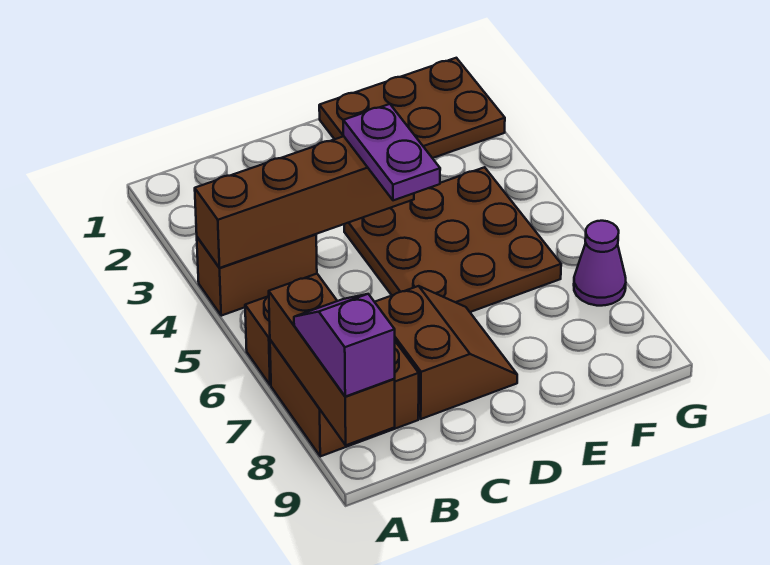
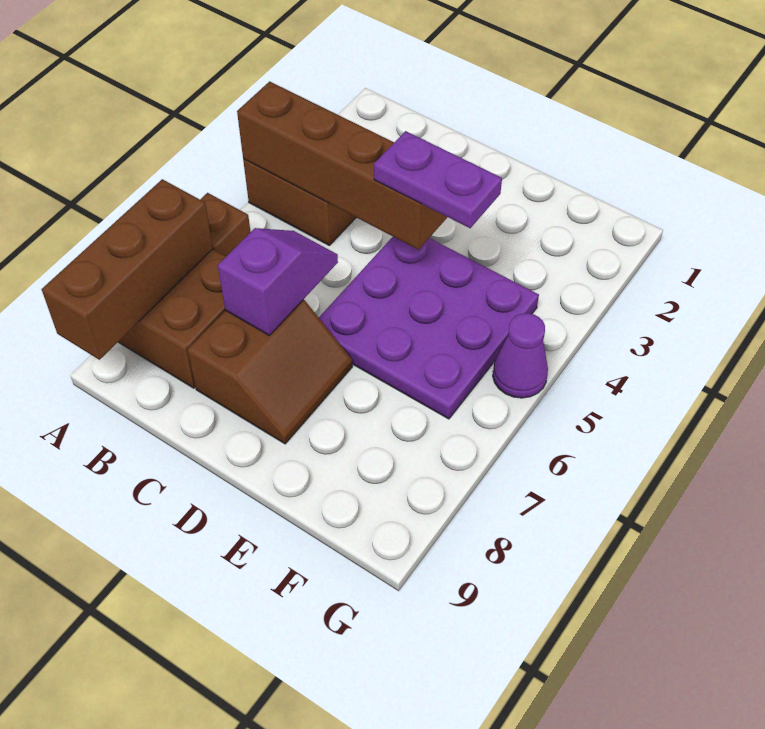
purple slope A8:A9 level 3 top 9 -> purple slope C6:C7 level 2 top 7
brown plate D4:F6 level 1 -> purple plate D4:F6 level 1
purple plate D4:D5 level 3 -> purple plate D4:E4 level 3
brown plate E1:G2 level 1 -> none
purple cone G7 level 1 -> purple cone G5 level 1

